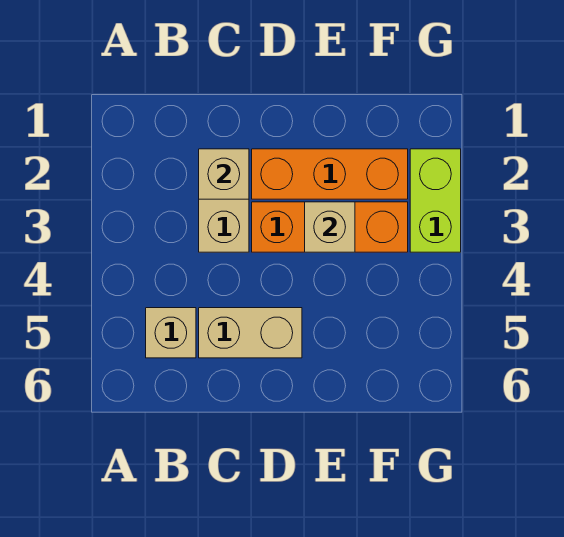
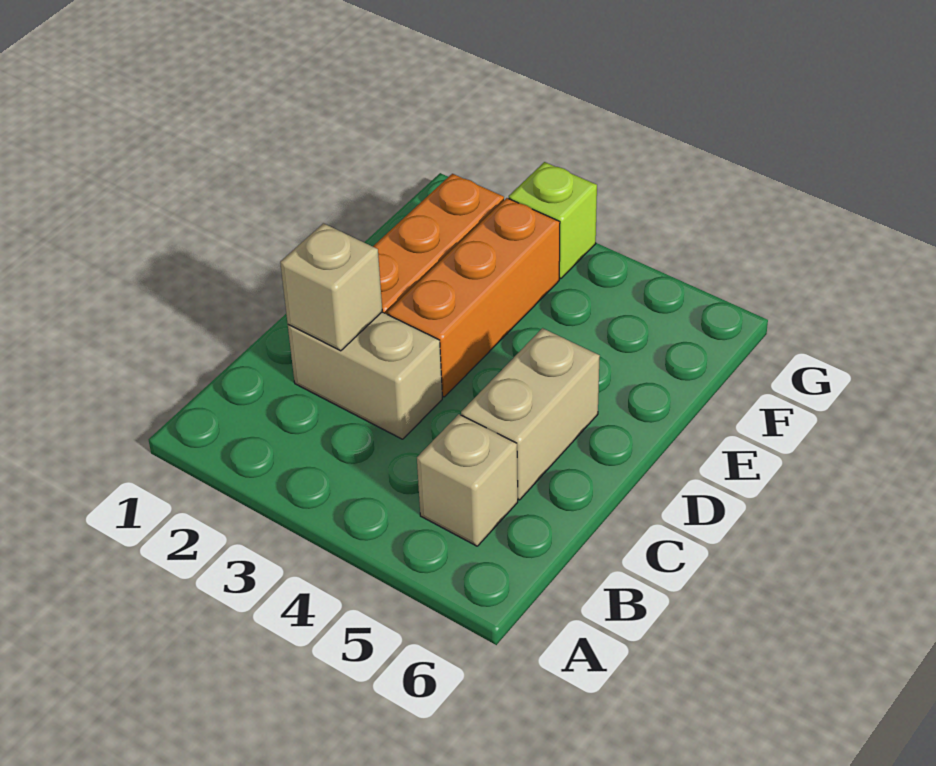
tan brick E3 level 2 -> none
lime brick G2:G3 level 1 -> lime brick G3 level 1

